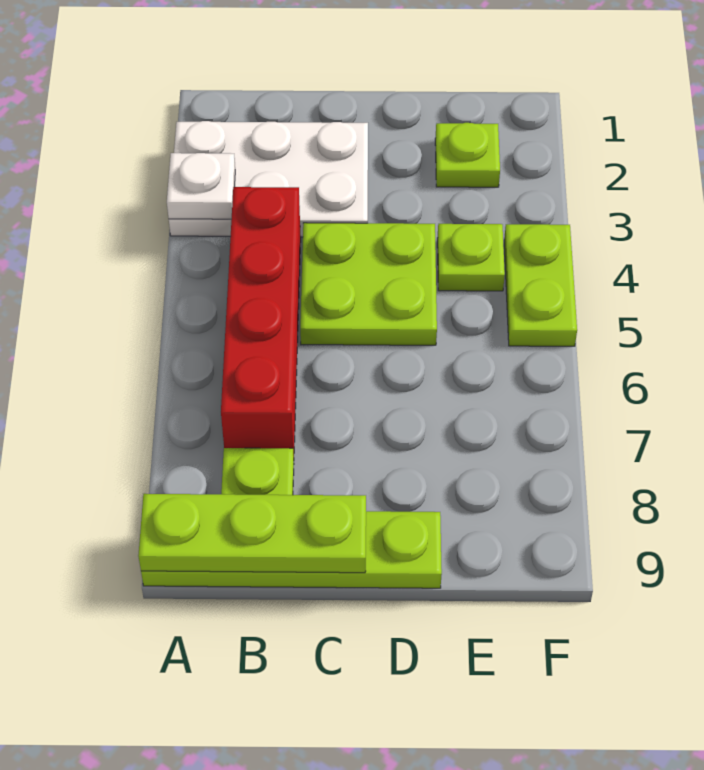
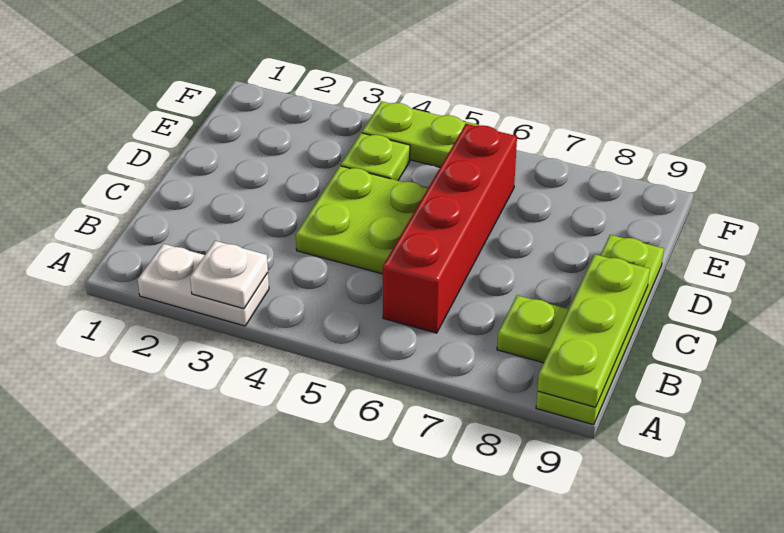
white plate A2:C3 level 1 -> white plate A2:A3 level 1
red brick B4:B7 level 1 -> red brick B6:E6 level 1
lime plate E2 level 1 -> none

